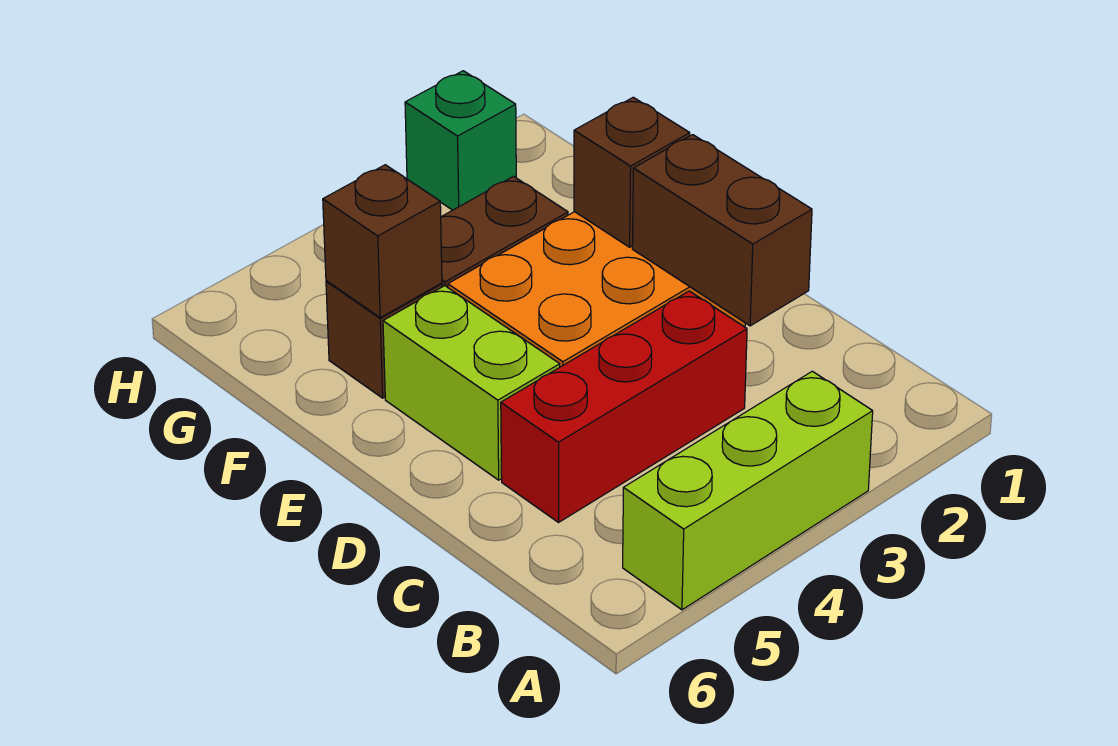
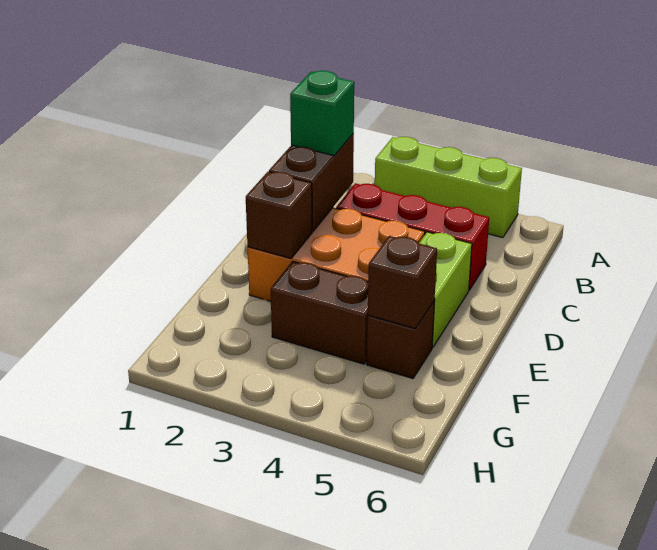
green brick H2 level 1 -> green brick C2 level 3

